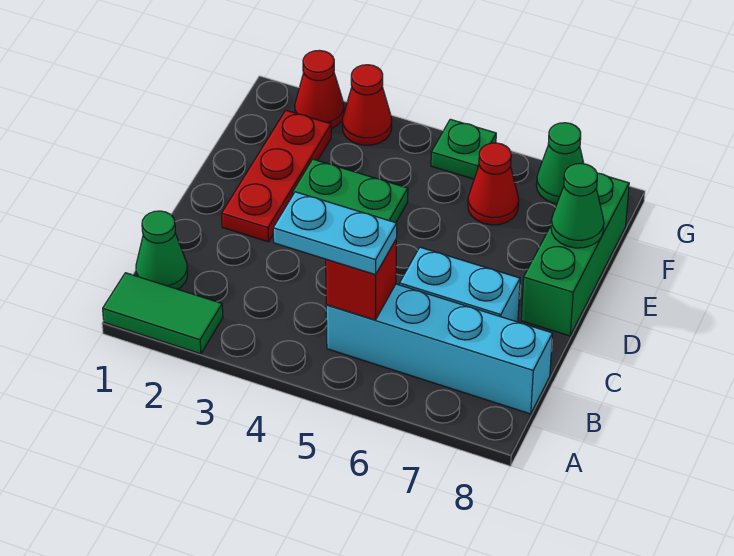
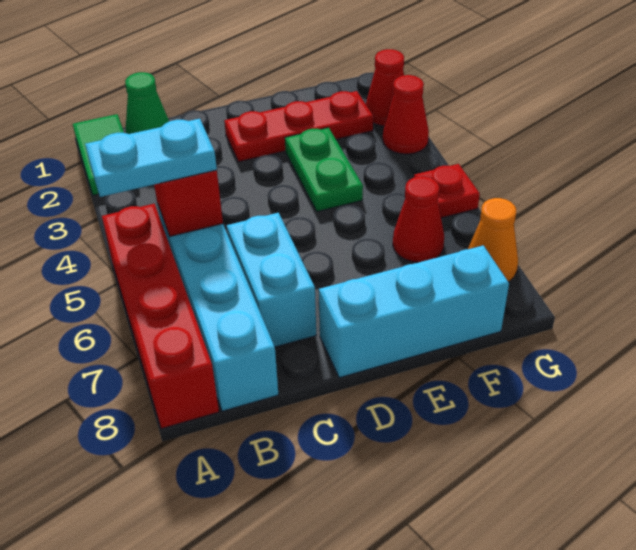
none -> red brick A5:A8 level 1
cyan plate B4:B5 level 3 -> cyan plate A5:B5 level 3
green brick D8:F8 level 1 -> cyan brick D8:F8 level 1
green cone E8 level 2 -> none
green plate G5 level 1 -> red plate G5 level 1
green cone G7 level 1 -> orange cone G7 level 1

